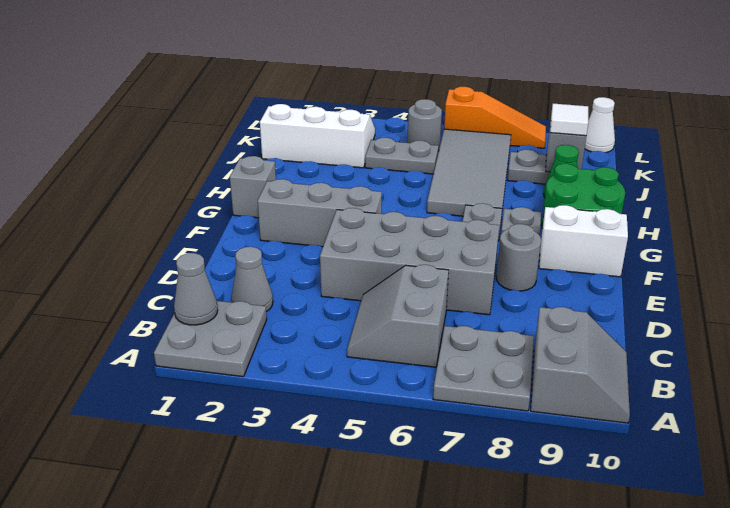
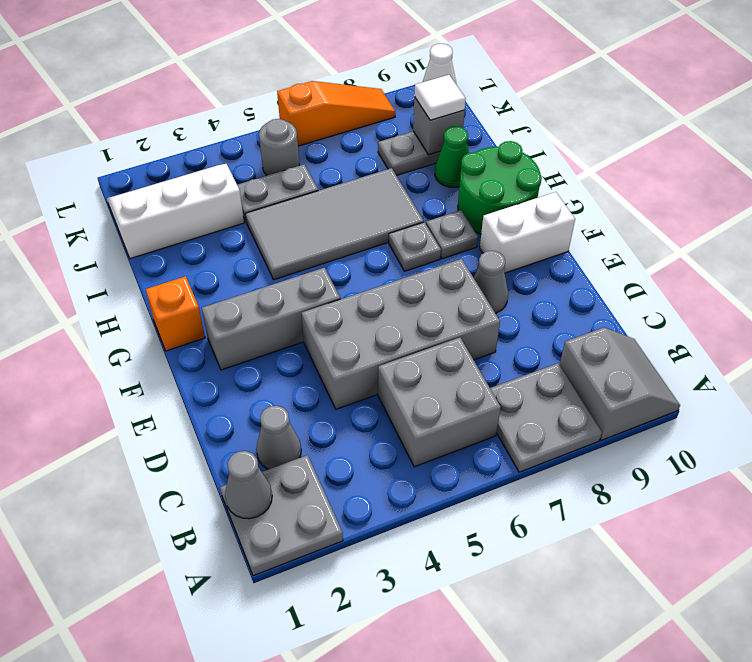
grey slope B5:C6 level 1 top 6 -> grey brick B5:C6 level 1
grey round brick E8 level 1 -> grey cone E8 level 1
grey brick G1 level 1 -> orange brick G1 level 1
grey tile H6:K7 level 1 -> grey tile H4:I7 level 1

